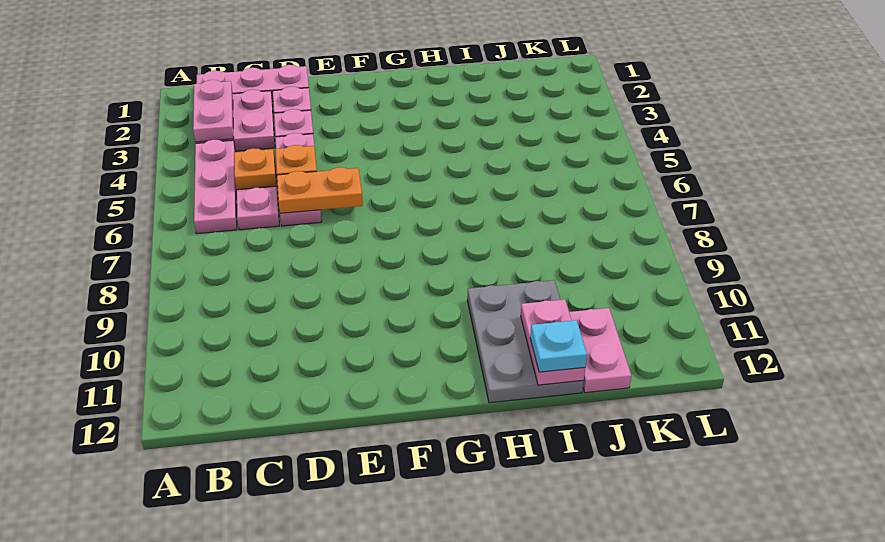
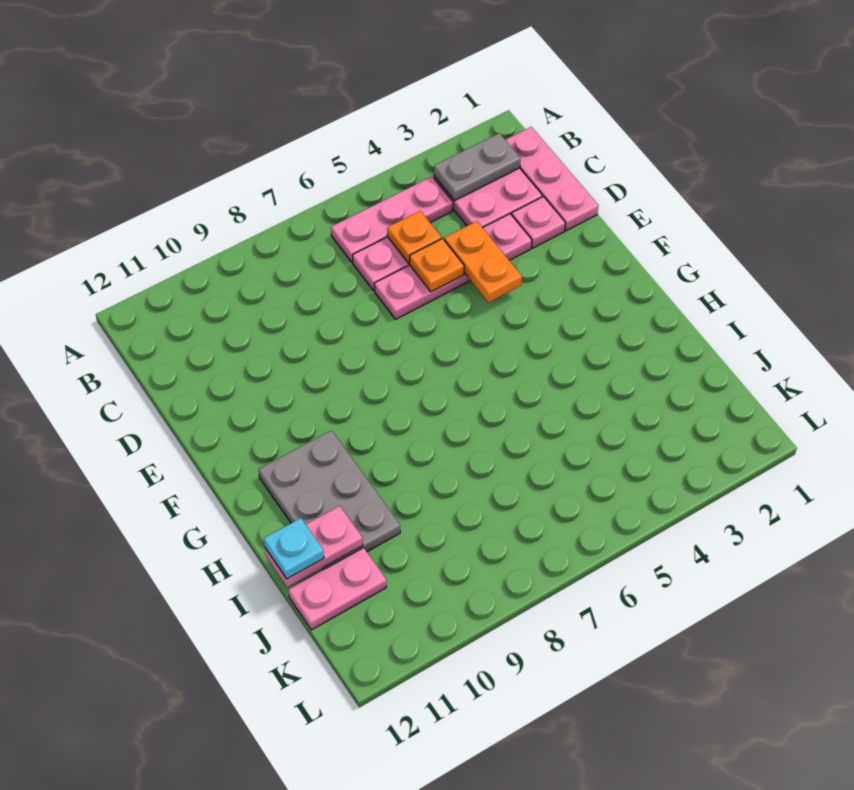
pink plate B2:B3 level 2 -> grey plate B2:B3 level 2
orange plate D6:E6 level 2 -> orange plate D4:E4 level 2
grey plate H10:I12 level 1 -> grey plate G10:I11 level 1

